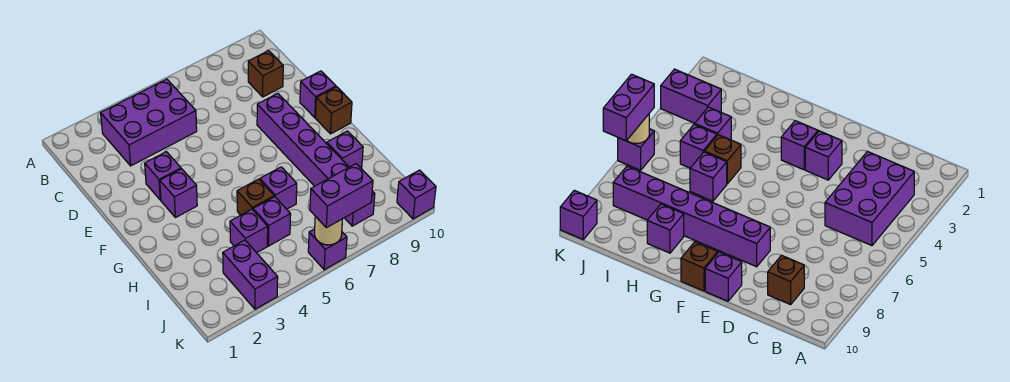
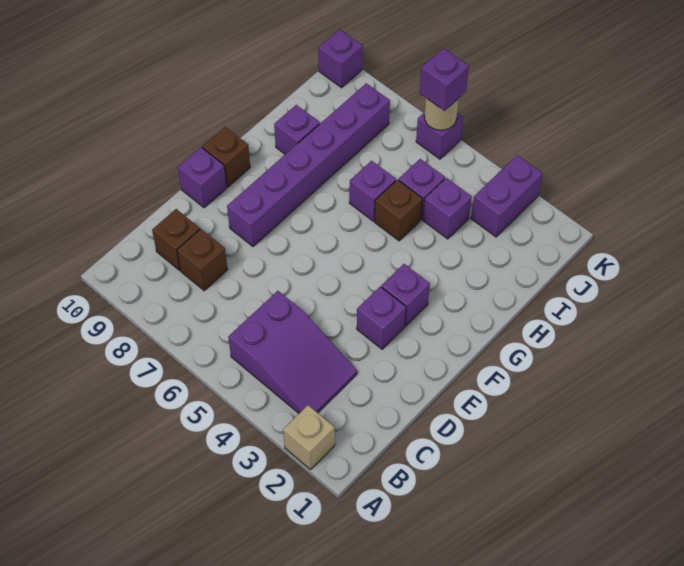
none -> tan brick A2 level 1
purple brick B3:C5 level 1 -> purple slope B3:C5 level 1 top 5
none -> brown brick C8 level 1
purple brick K6:K7 level 3 -> purple brick K6 level 3

